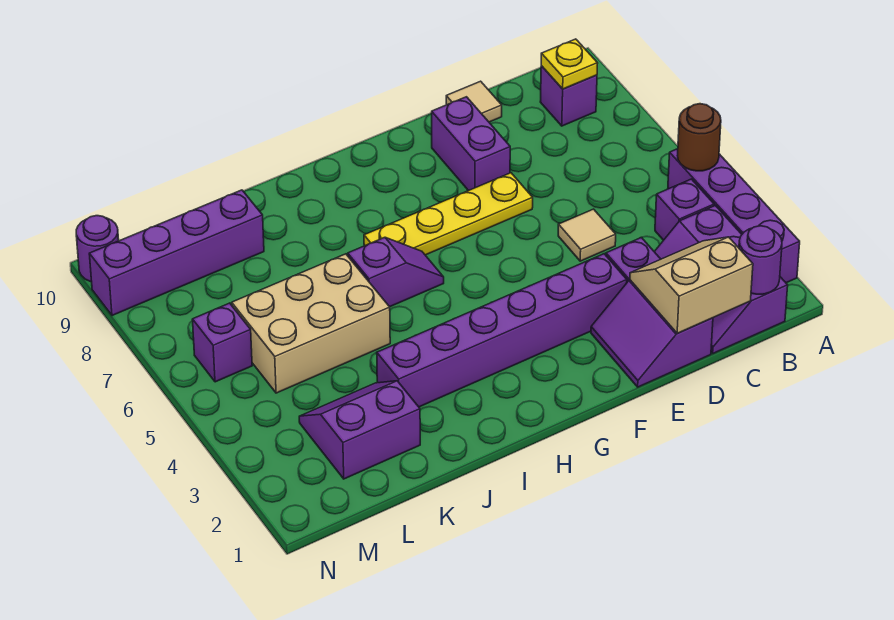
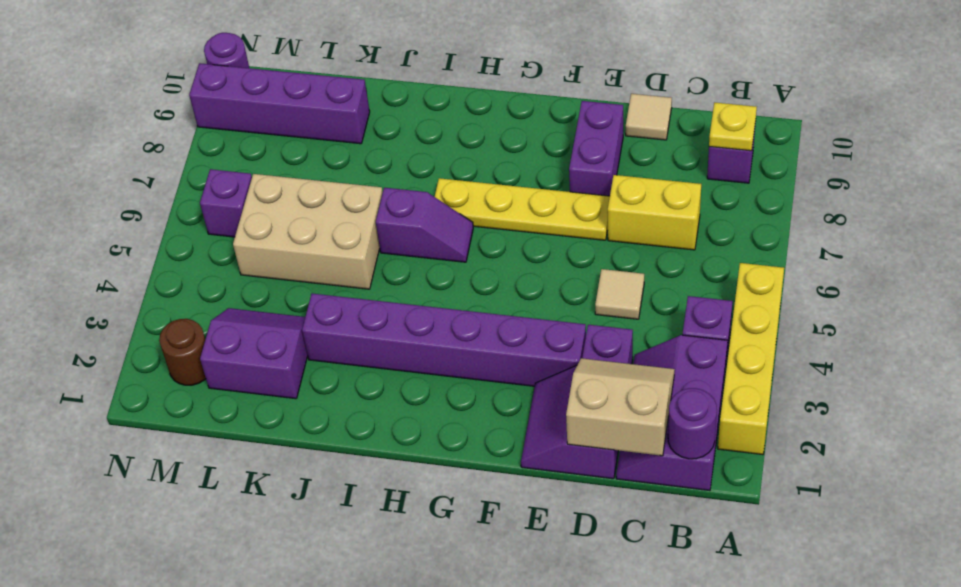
purple brick A2:A5 level 1 -> yellow brick A2:A5 level 1
brown round brick A5 level 2 -> brown round brick M2 level 1
none -> yellow brick C7:D7 level 1

